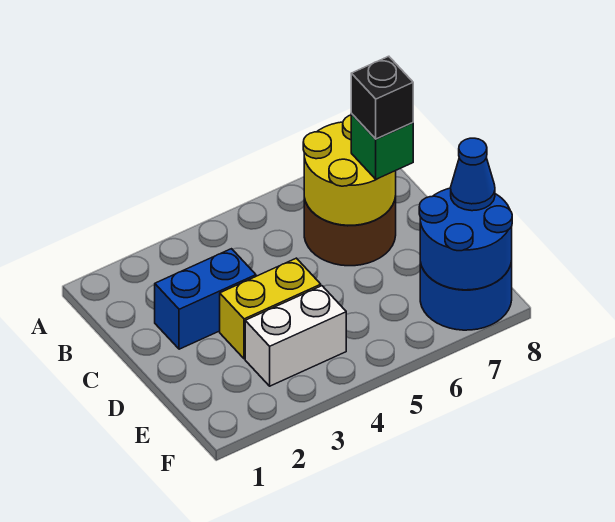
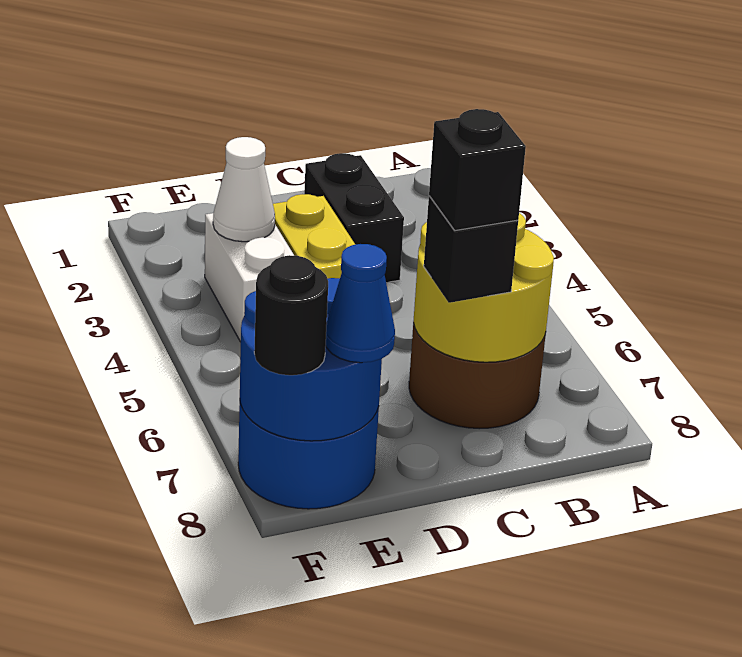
blue brick C2:C3 level 1 -> black brick C2:C3 level 1
green brick C7 level 3 -> black brick C7 level 3
none -> white cone E3 level 2
none -> black round brick F8 level 3

